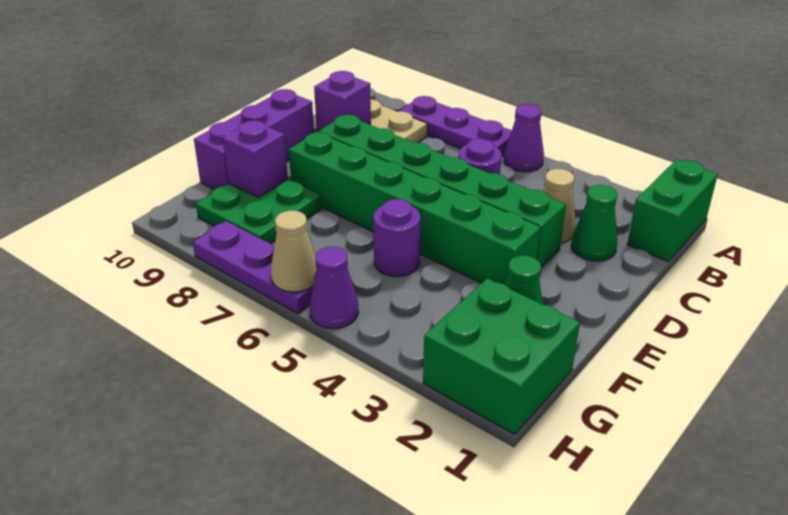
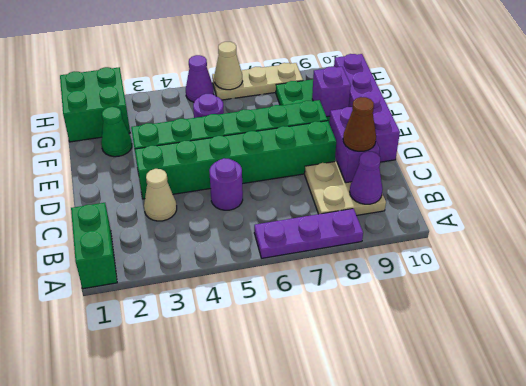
purple cone A5 level 1 -> purple cone B9 level 2
green cone C2 level 1 -> none
purple brick C9 level 2 -> purple brick C9:D9 level 2
none -> brown cone C9 level 3
purple brick D10:F10 level 1 -> purple brick D10:G10 level 1
purple plate H6:H8 level 1 -> tan plate H6:H8 level 1

